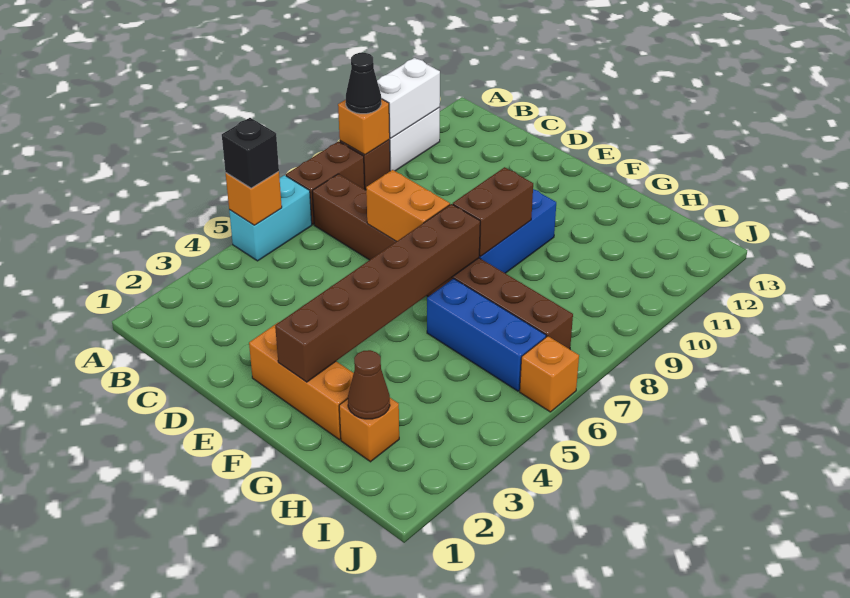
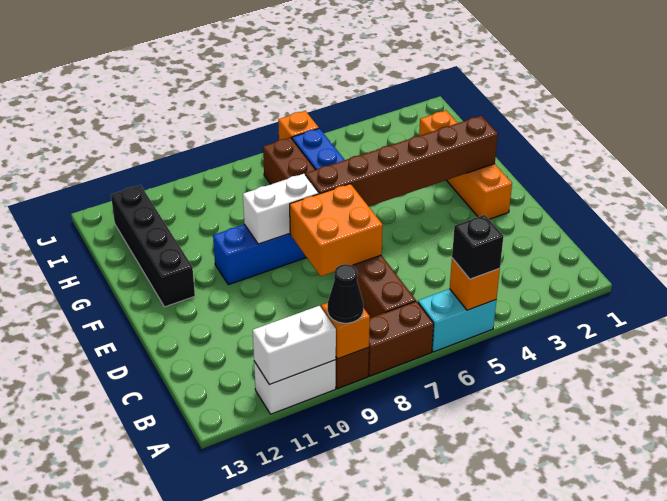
orange brick D7:E7 level 2 -> orange brick D7:E8 level 2
brown brick F8:F9 level 2 -> white brick F8:F9 level 2
none -> black brick F12:I12 level 1
brown cone H2 level 2 -> none

